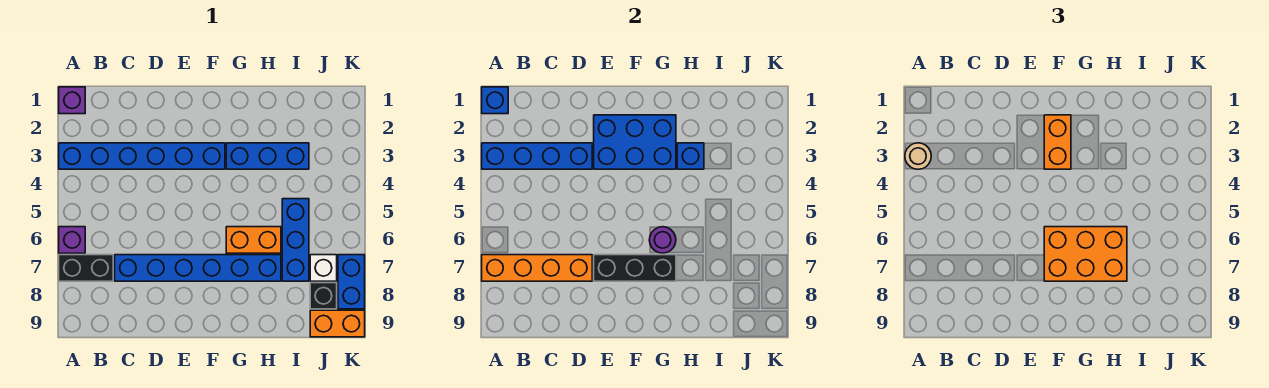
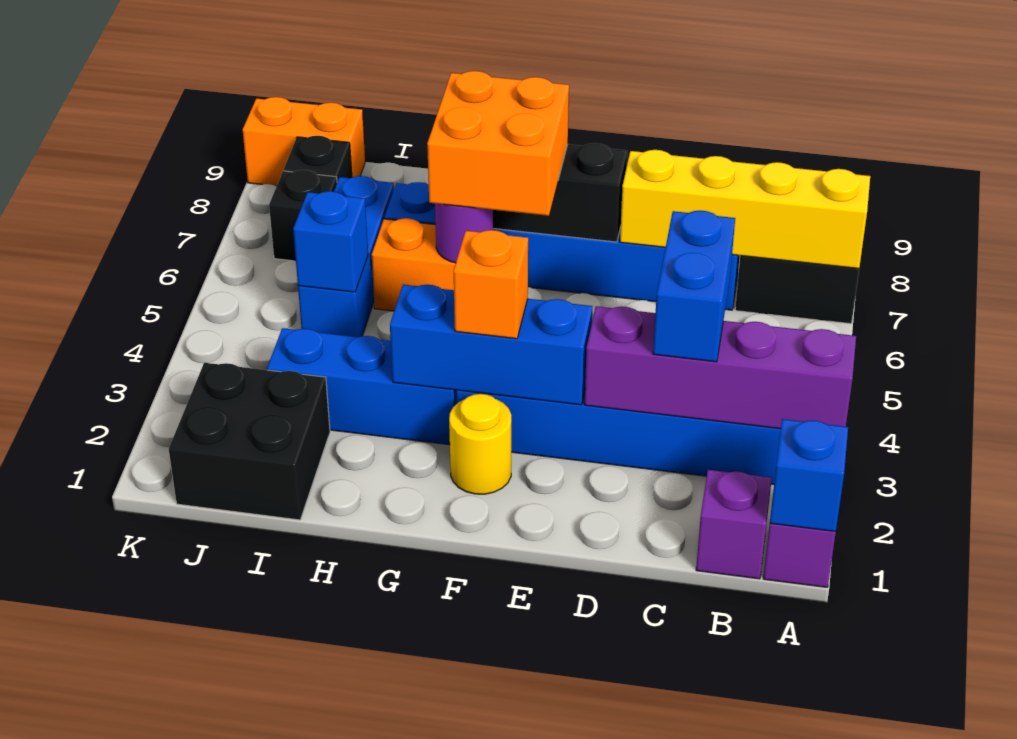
blue brick A3:D3 level 2 -> purple brick A3:D3 level 2
tan round brick A3 level 3 -> none
purple brick A6 level 1 -> purple brick B1 level 1
orange brick A7:D7 level 2 -> yellow brick A7:D7 level 2
blue brick E2:G3 level 2 -> blue brick E3:G3 level 2
none -> yellow round brick F2 level 1
orange brick F2:F3 level 3 -> orange brick F3 level 3
orange brick F6:H7 level 3 -> orange brick F6:G7 level 3
blue brick H3 level 2 -> blue brick I5 level 2
none -> black brick I1:J2 level 1
white brick J7 level 1 -> black brick J7 level 1
blue brick K7:K8 level 1 -> blue brick C3:C4 level 3

